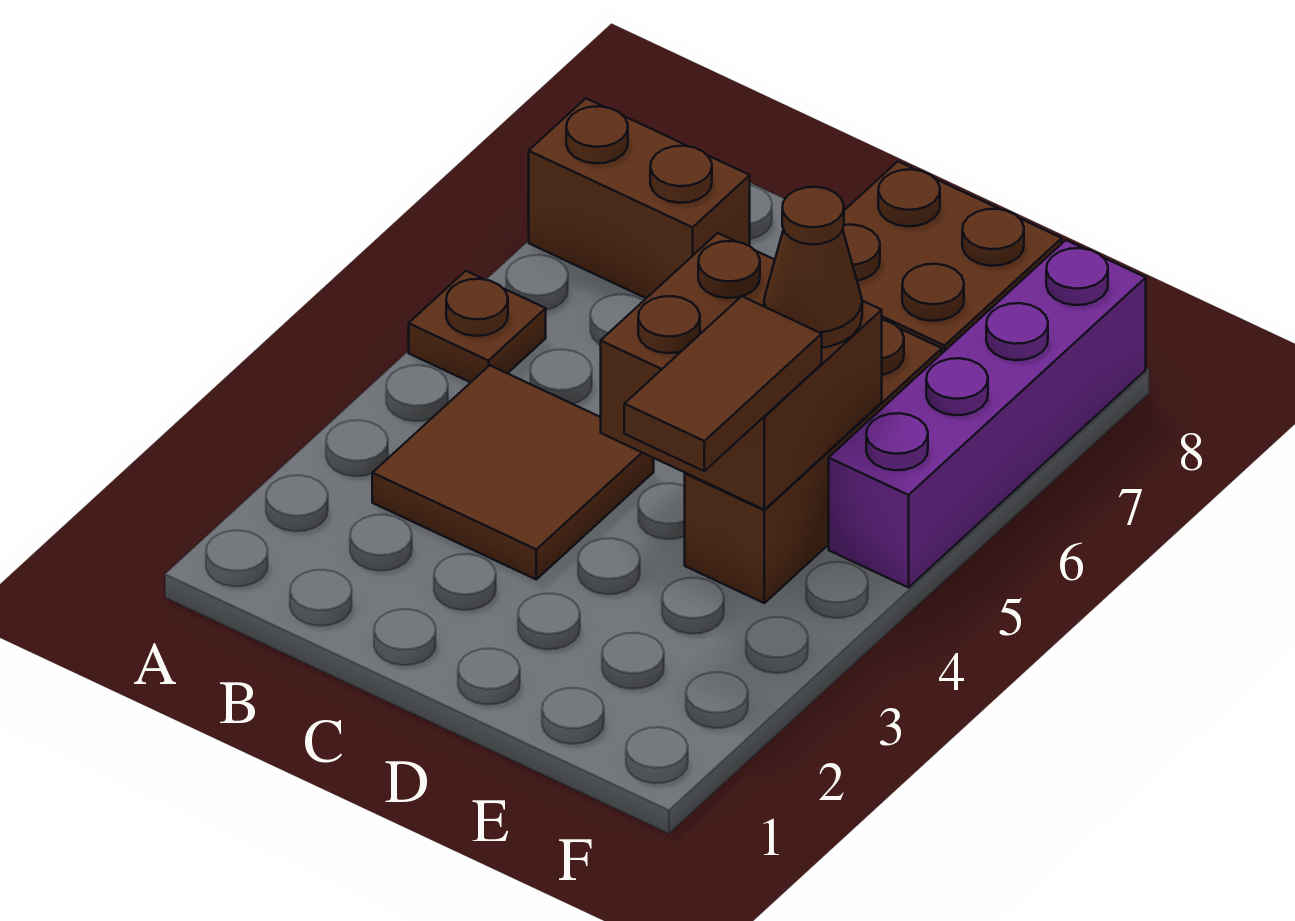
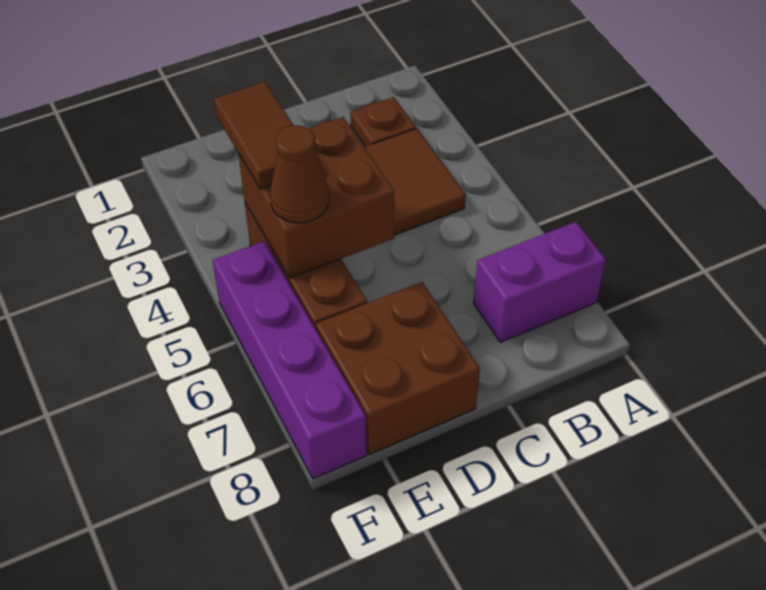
brown plate A5 level 1 -> brown plate B2 level 1
brown brick A7:B7 level 1 -> purple brick A7:B7 level 1

